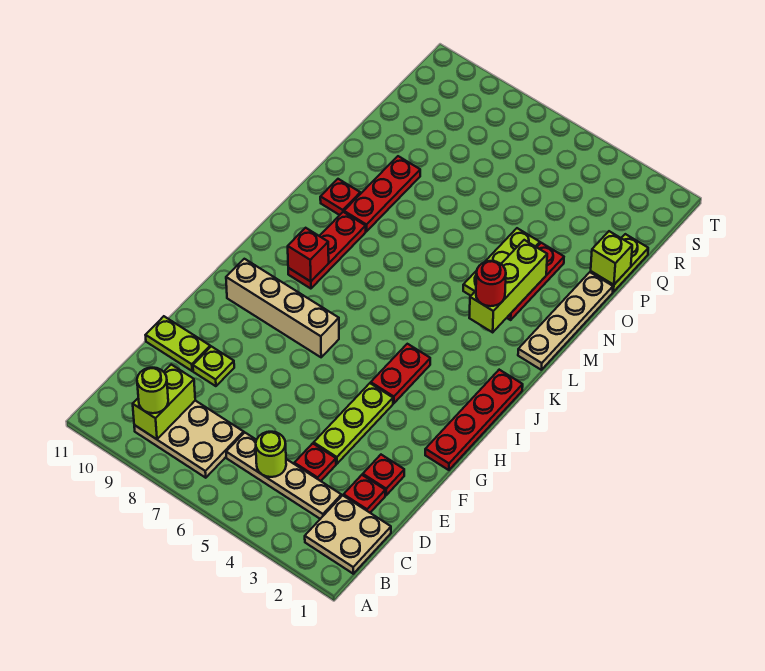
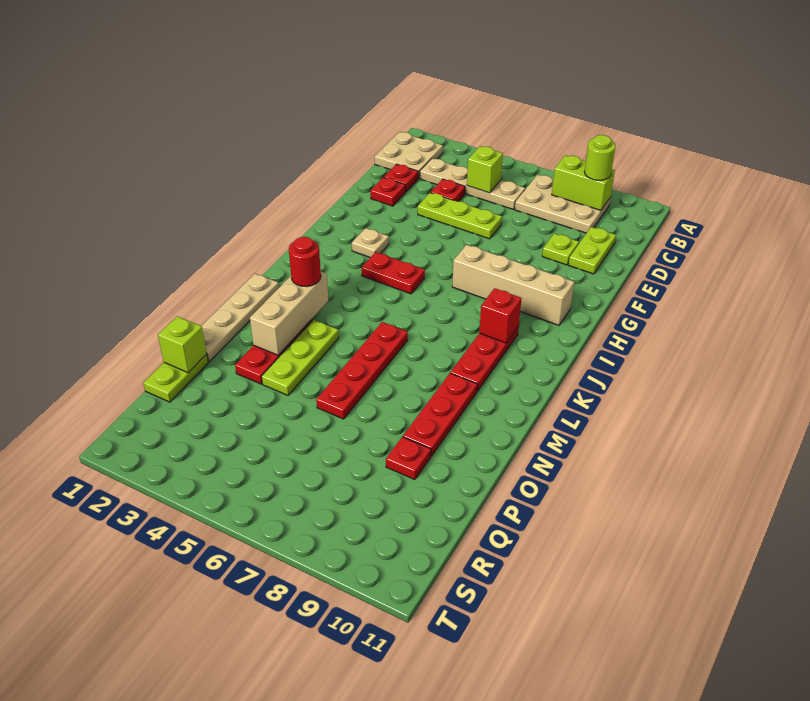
lime brick B9:C9 level 2 -> lime brick B8:B9 level 2
lime round brick C5 level 2 -> lime brick C5 level 2
lime plate E4:G4 level 1 -> lime plate E4:E6 level 1
lime plate E10:E11 level 1 -> lime plate D10:E10 level 1
red plate G1:J1 level 1 -> red plate L6:O6 level 1
none -> tan plate H3 level 1
red plate H4:I4 level 1 -> red plate I4:I5 level 1
lime brick L3:N3 level 2 -> tan brick L3:N3 level 2
red plate M10 level 1 -> red plate P9 level 1

